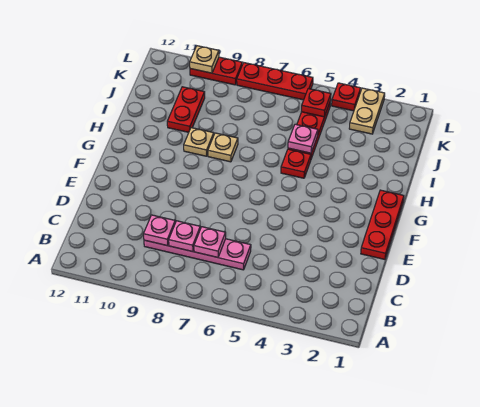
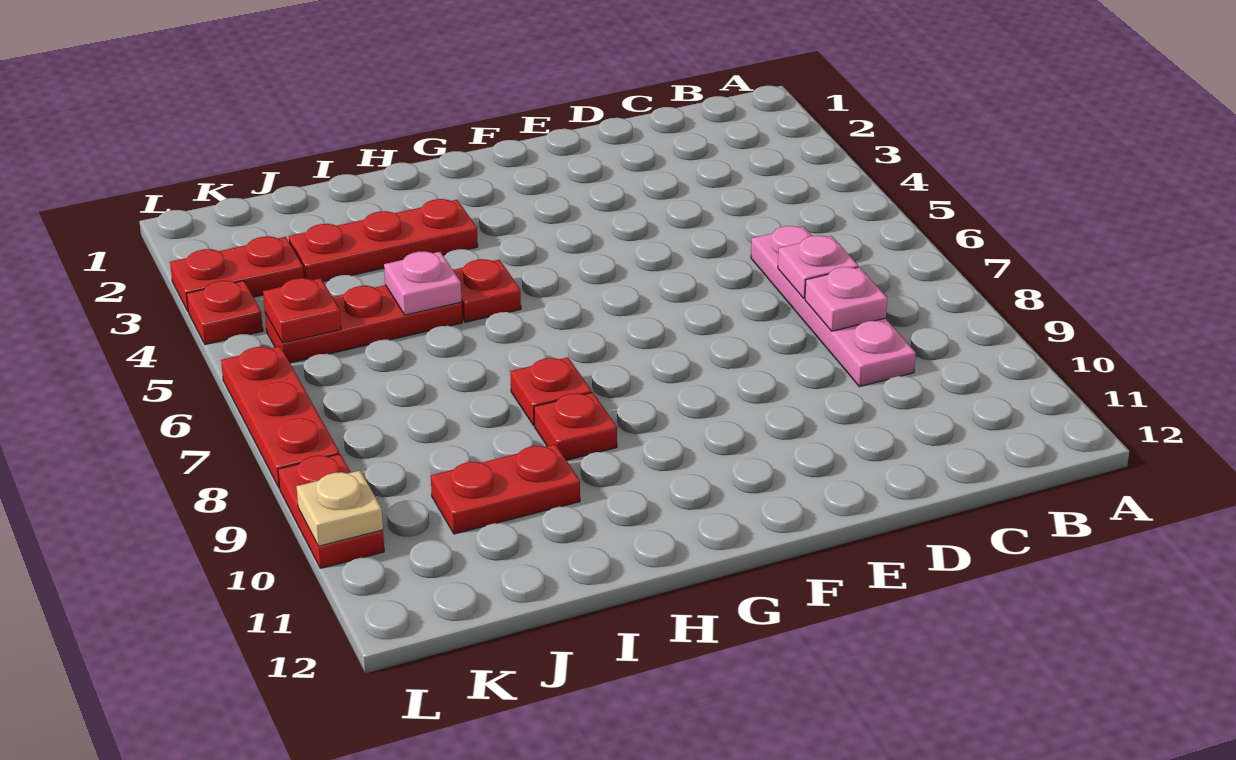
pink plate C9 level 2 -> none
red plate E1:G1 level 1 -> red plate H3:J3 level 1
tan plate H8 level 1 -> red plate H8 level 1
tan plate H9 level 1 -> red plate H9 level 1
tan plate K3:L3 level 1 -> red plate K3:L3 level 1

